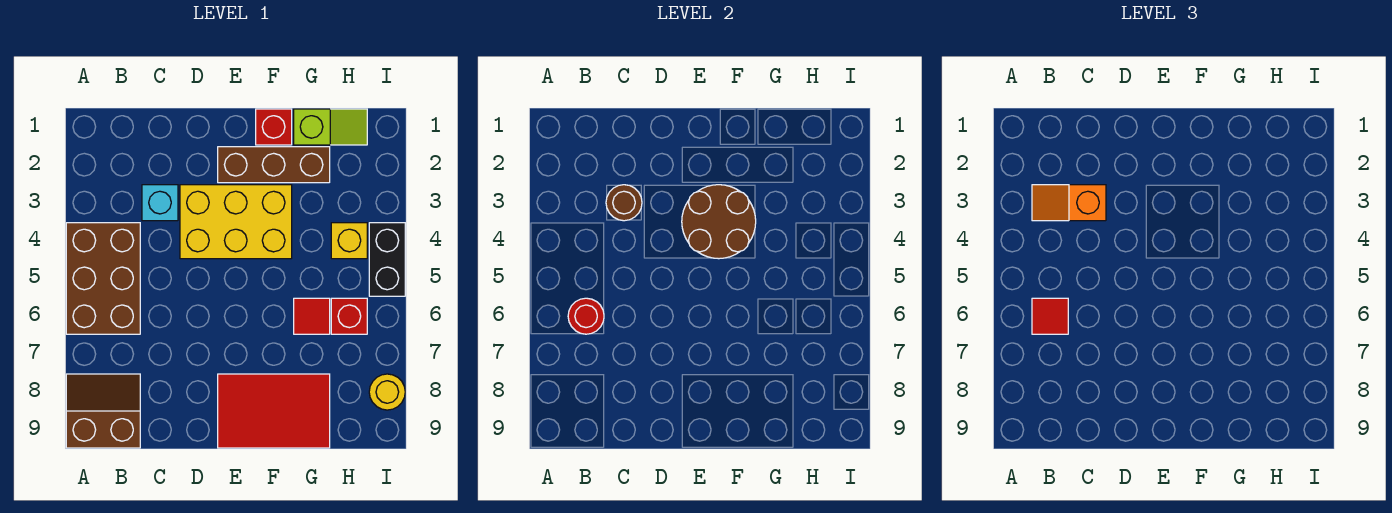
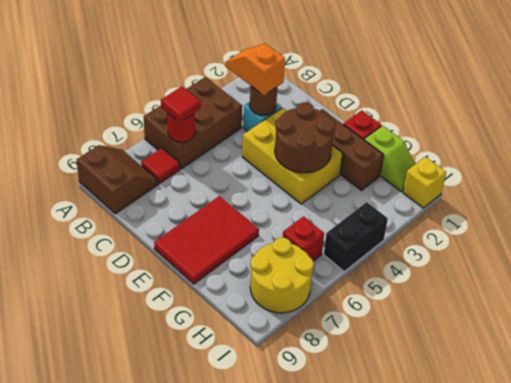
red tile E8:G9 level 1 -> red tile E7:F9 level 1
red tile G6 level 1 -> red tile B7 level 1
yellow brick H4 level 1 -> yellow brick I1 level 1
yellow round brick I8 level 1 -> yellow round brick H7:I8 level 1

